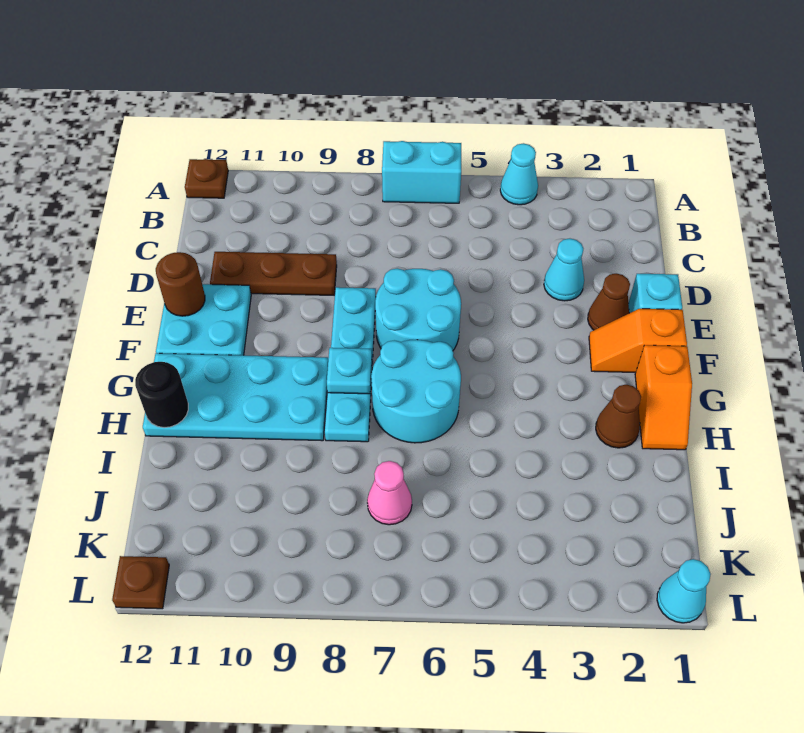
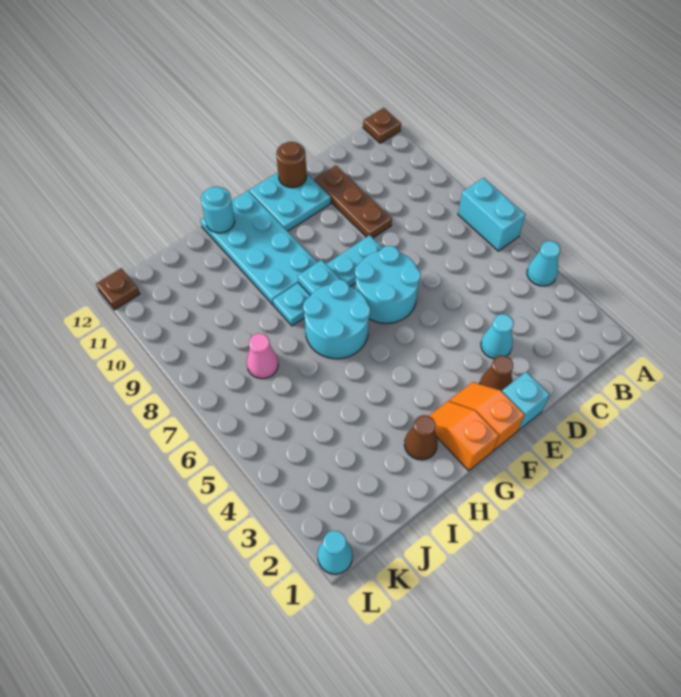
orange slope G1:H1 level 1 top G -> orange slope G1:G2 level 1 top 1
black round brick H12 level 2 -> cyan round brick H12 level 2

